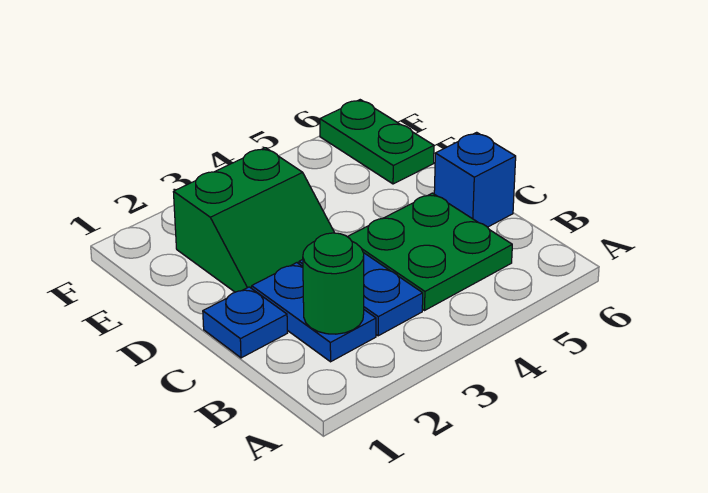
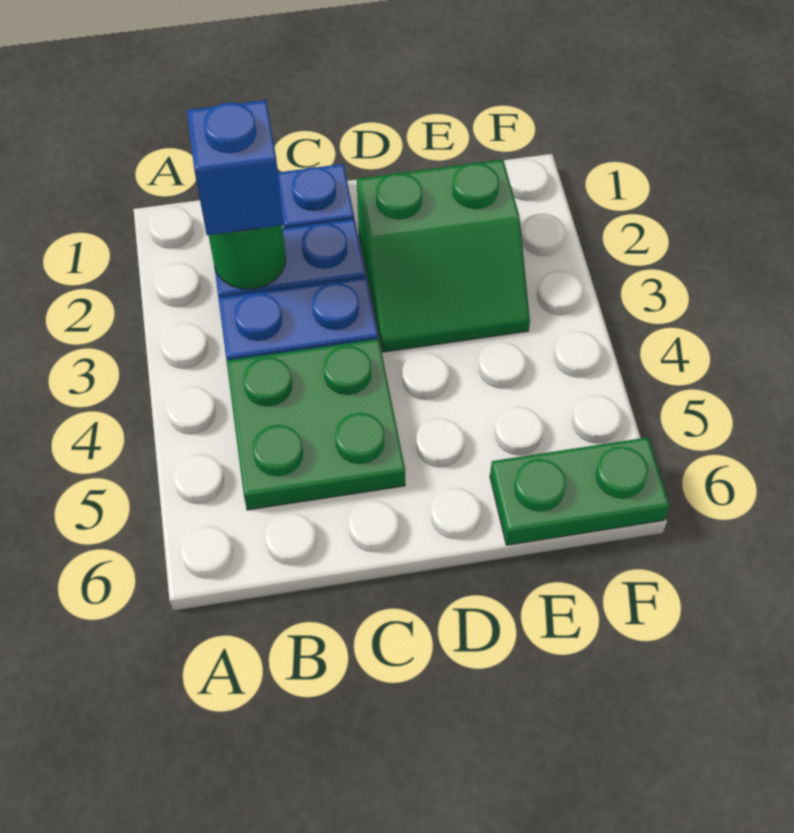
blue brick C6 level 1 -> blue brick B2 level 3
green slope D2:E3 level 1 top E -> green slope D2:E3 level 1 top 2

